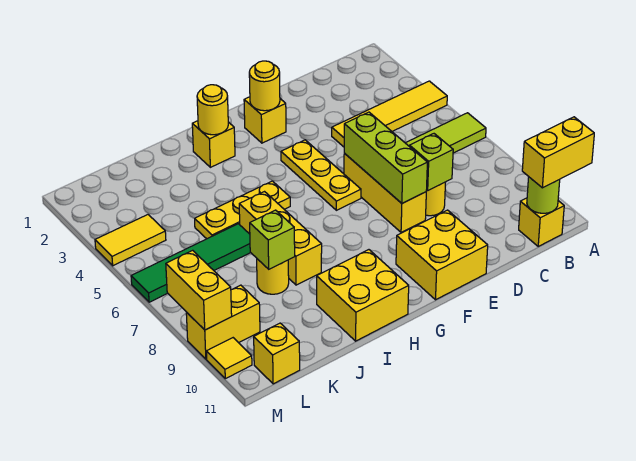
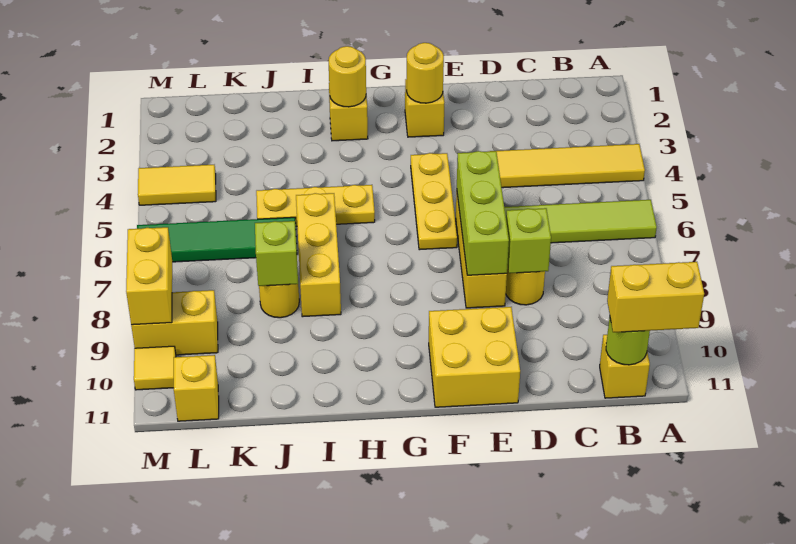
yellow brick H10:I11 level 1 -> none

